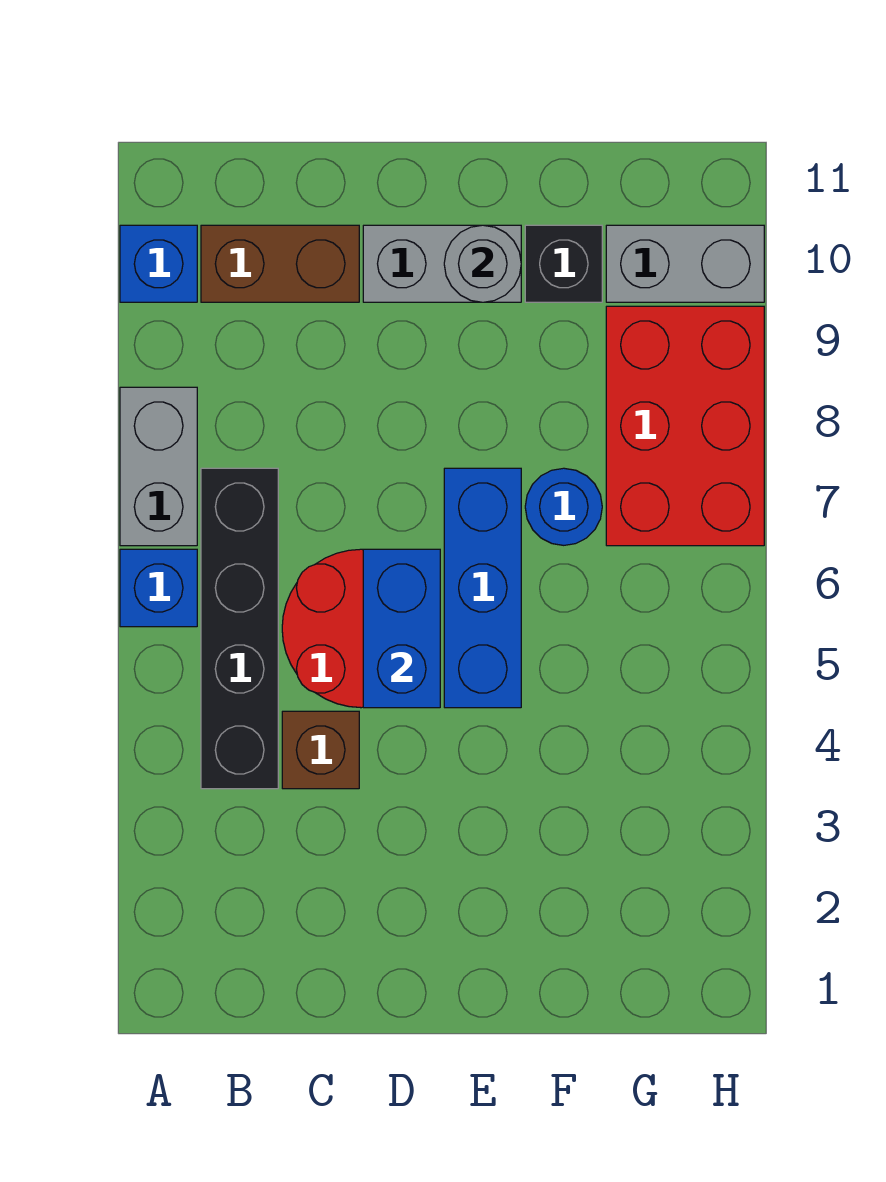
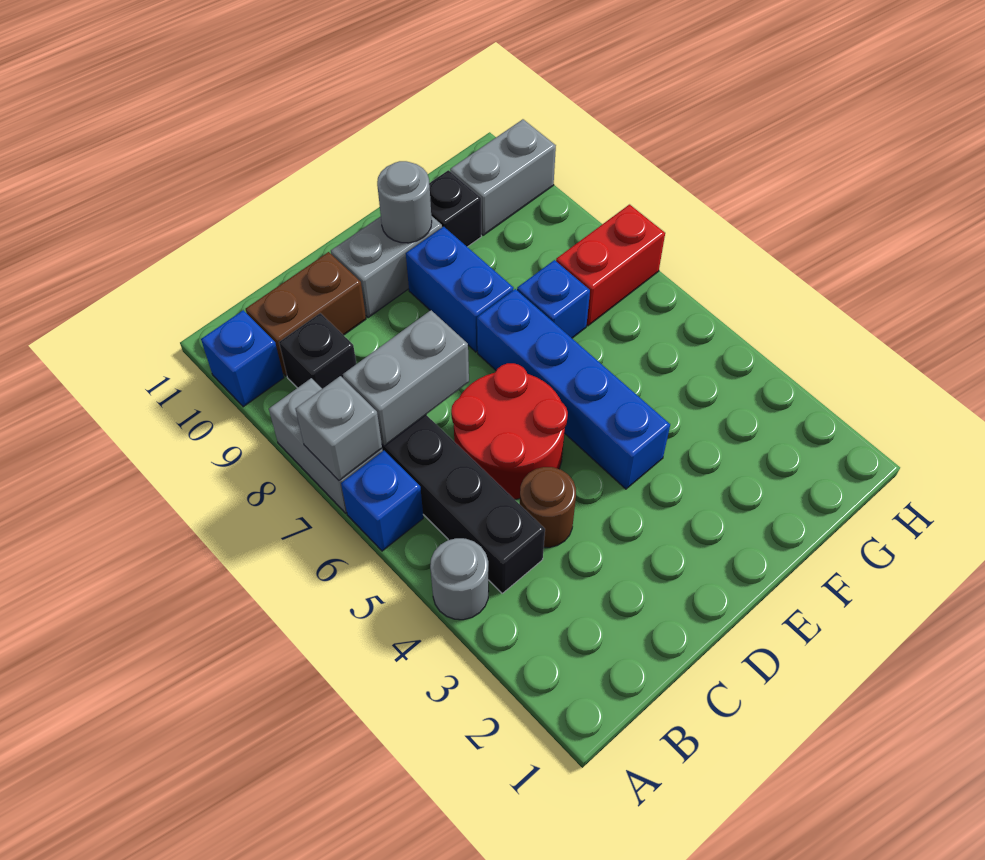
none -> grey round brick A4 level 1
none -> grey brick A7 level 2
none -> grey brick B7:C7 level 2
none -> black brick B9 level 1
brown brick C4 level 1 -> brown round brick C4 level 1
blue brick D5:D6 level 2 -> blue brick E8:E9 level 1
blue brick E5:E7 level 1 -> blue brick E4:E7 level 1
blue round brick F7 level 1 -> blue brick F7 level 1
red brick G7:H9 level 1 -> red brick G7:H7 level 1

